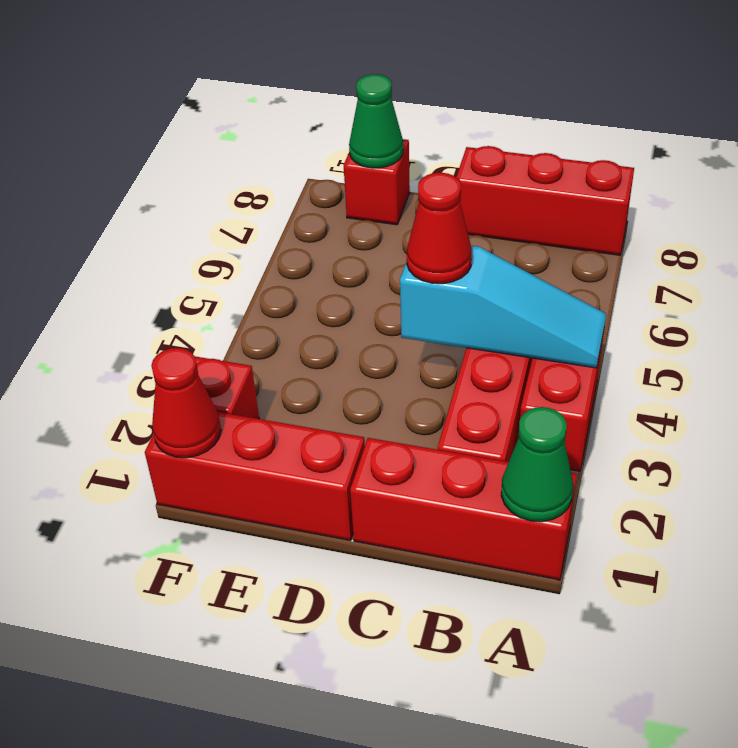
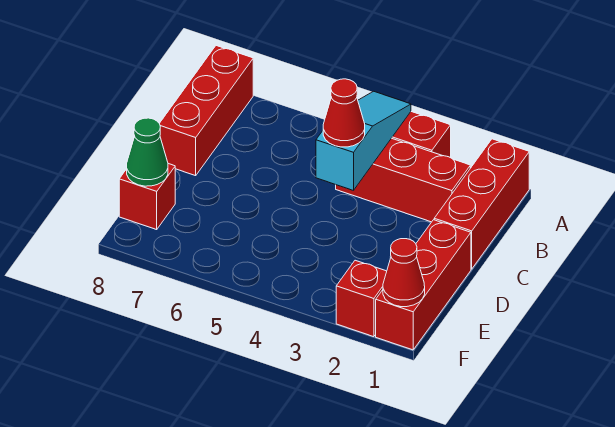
green cone A1 level 2 -> none

